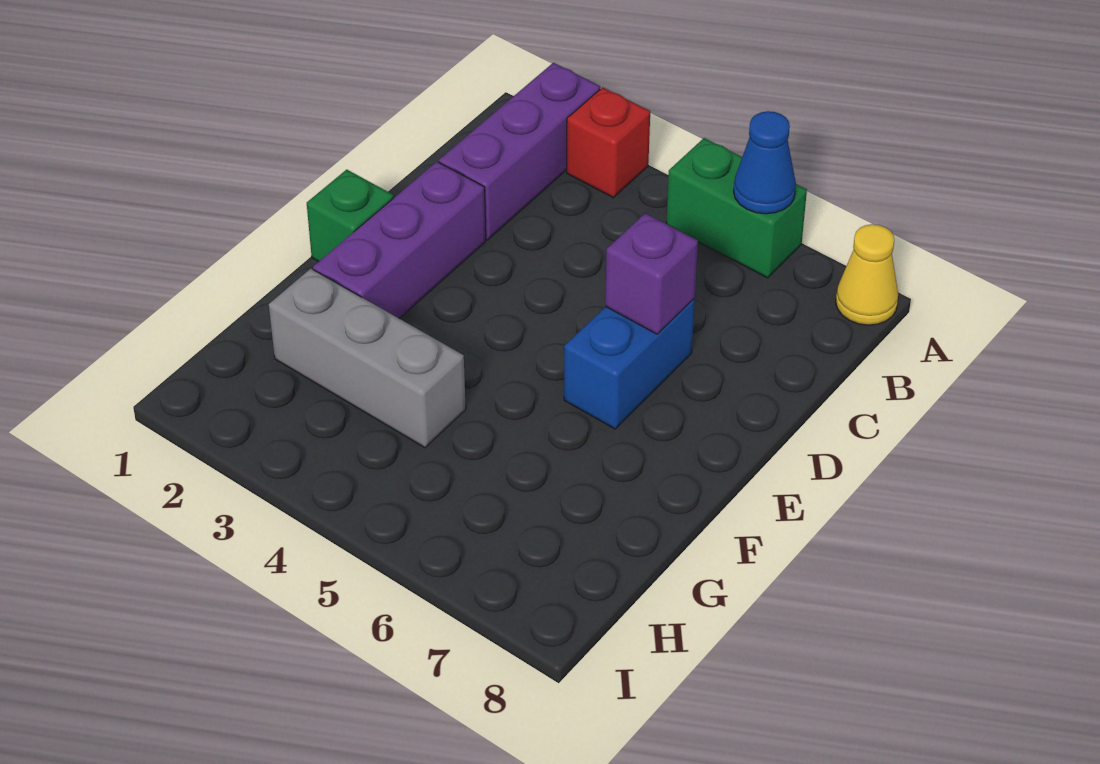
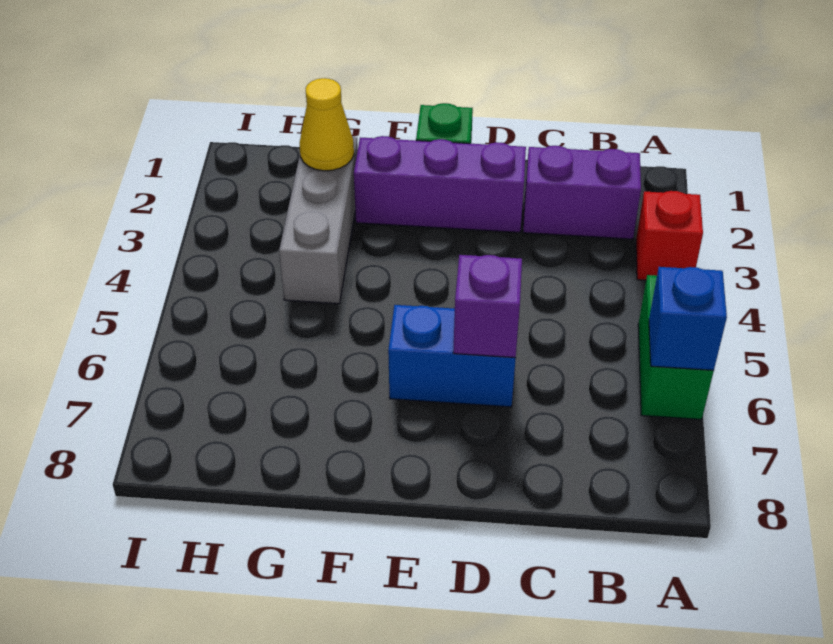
purple brick A2:C2 level 1 -> purple brick B2:C2 level 1
blue cone A6 level 2 -> blue brick A6 level 2
yellow cone A8 level 1 -> yellow cone G2 level 2

